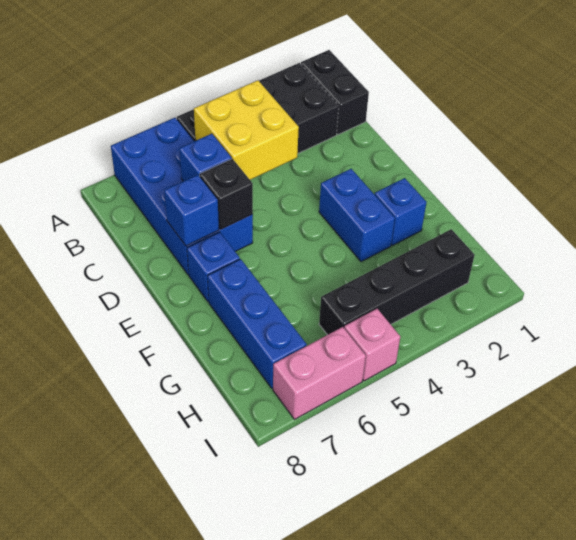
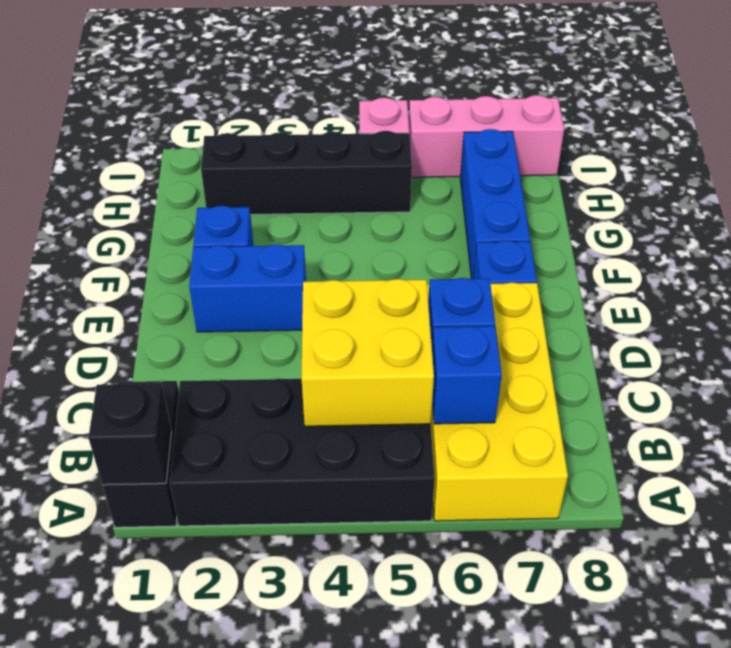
blue brick A6:D7 level 1 -> yellow brick A6:D7 level 1
black brick D6 level 2 -> black brick A1 level 2
blue brick D7 level 2 -> blue brick B6 level 2
blue brick E3:F3 level 1 -> blue brick E2:E3 level 1
pink brick I6:I7 level 1 -> pink brick I6:I8 level 1

